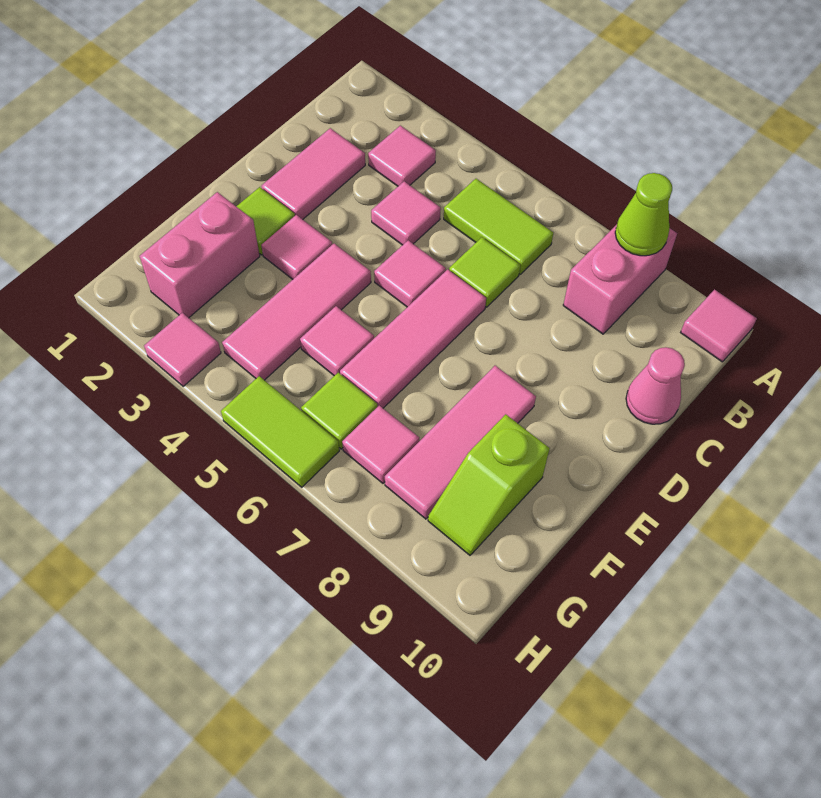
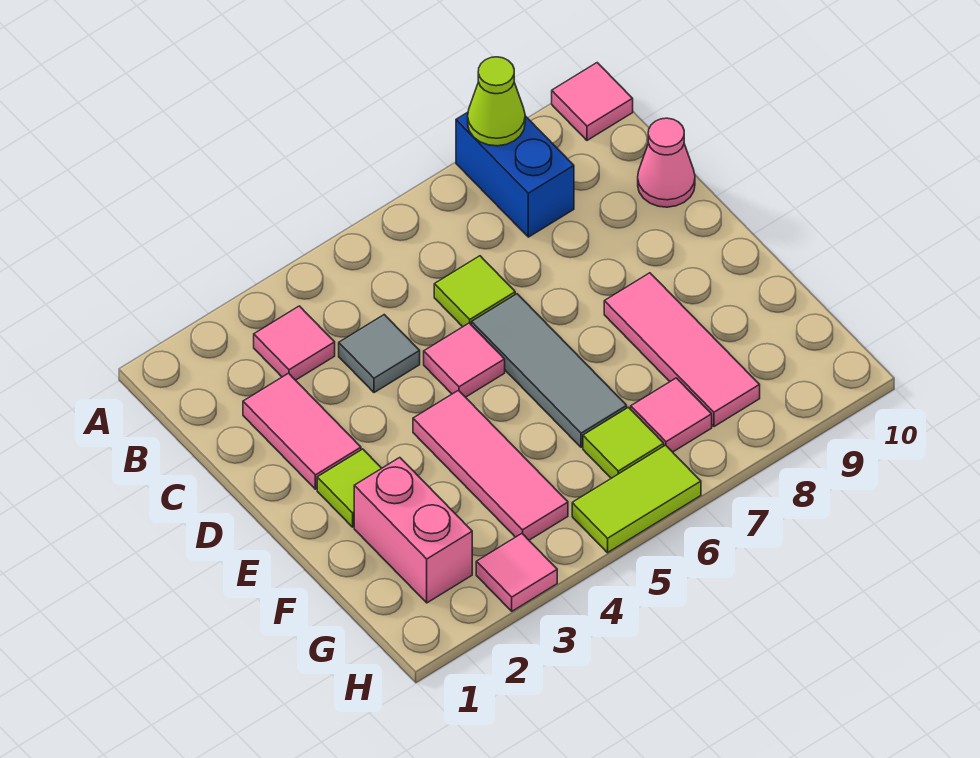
pink brick A8:B8 level 1 -> blue brick A8:B8 level 1
lime tile B5:B6 level 1 -> none
pink tile C4 level 1 -> grey tile C4 level 1
pink tile D6:F6 level 1 -> grey tile D6:F6 level 1
pink tile E3 level 1 -> none
pink tile F5 level 1 -> none
lime slope F9:G9 level 1 top F -> none

